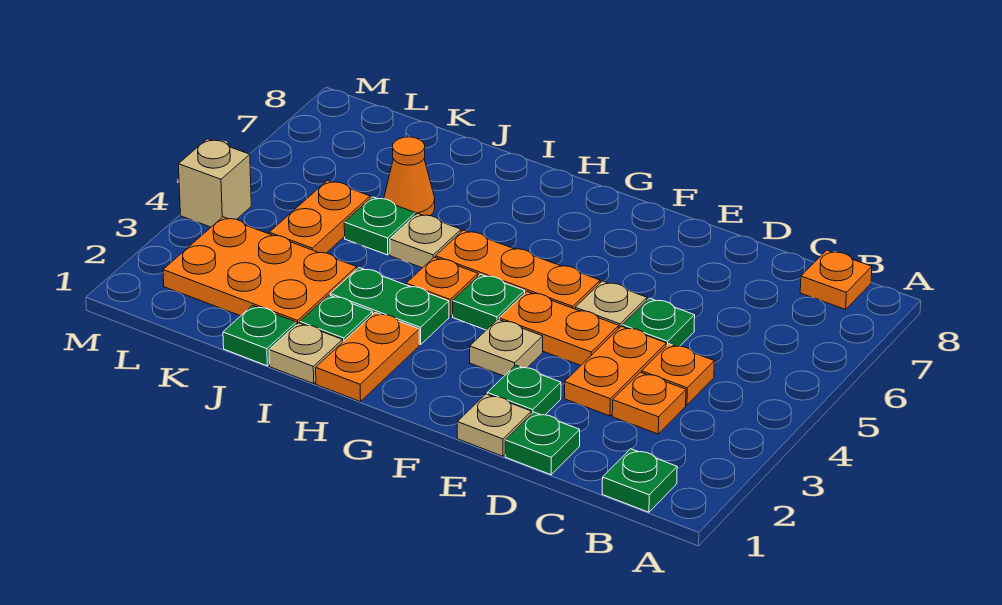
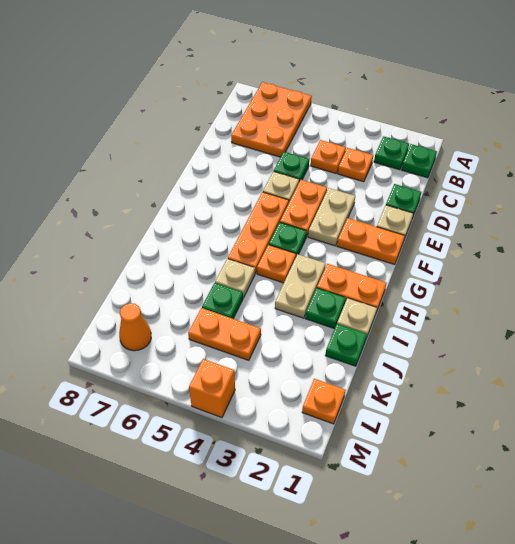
orange plate B8 level 1 -> orange plate L1 level 1
orange plate D3:D4 level 1 -> orange plate F1:F2 level 1
green plate E2 level 1 -> green plate B2 level 1
tan plate F3 level 1 -> tan plate E3:F3 level 1
green plate H3:I3 level 1 -> tan plate H3:I3 level 1
orange plate J2:L3 level 1 -> orange plate A6:C7 level 1
orange cone J6 level 1 -> orange cone L7 level 1
tan brick M4 level 1 -> orange brick M4 level 1

